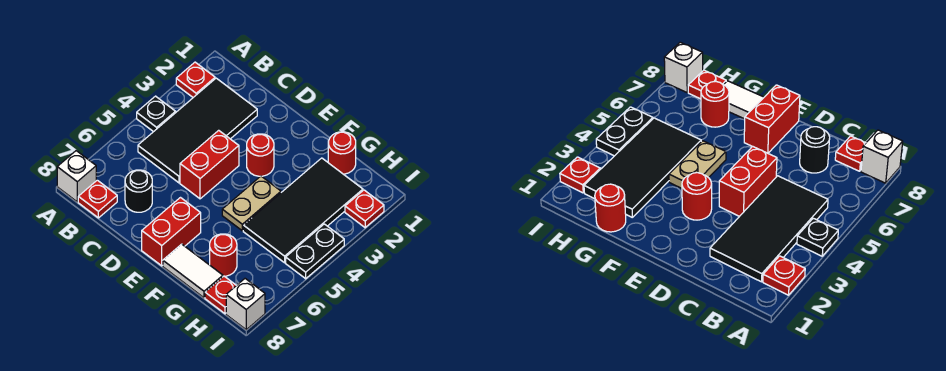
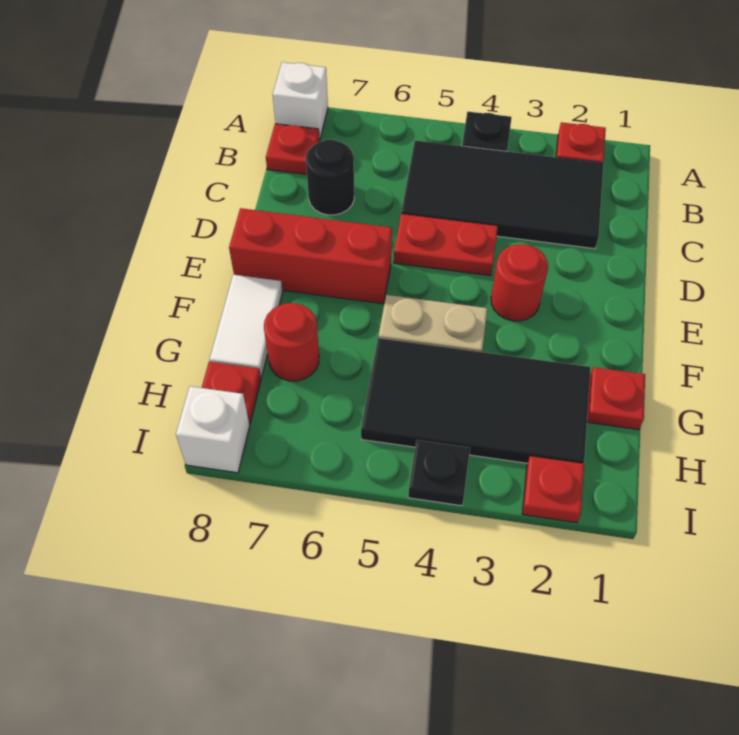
red brick D4:D5 level 1 -> red plate D4:D5 level 1
red brick E7:E8 level 1 -> red brick E6:E8 level 1
red round brick G1 level 1 -> red plate G1 level 1
black plate I4:I5 level 1 -> black plate I4 level 1

